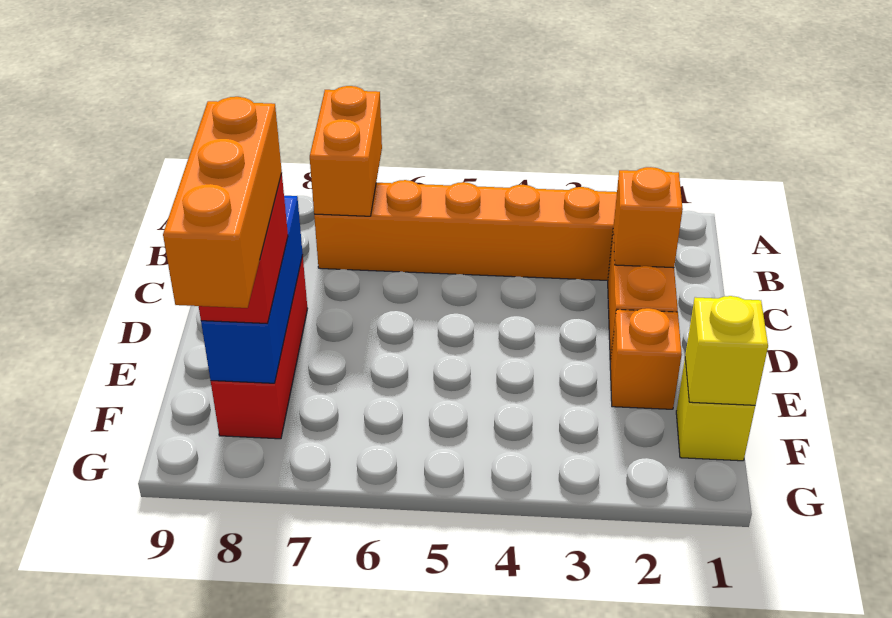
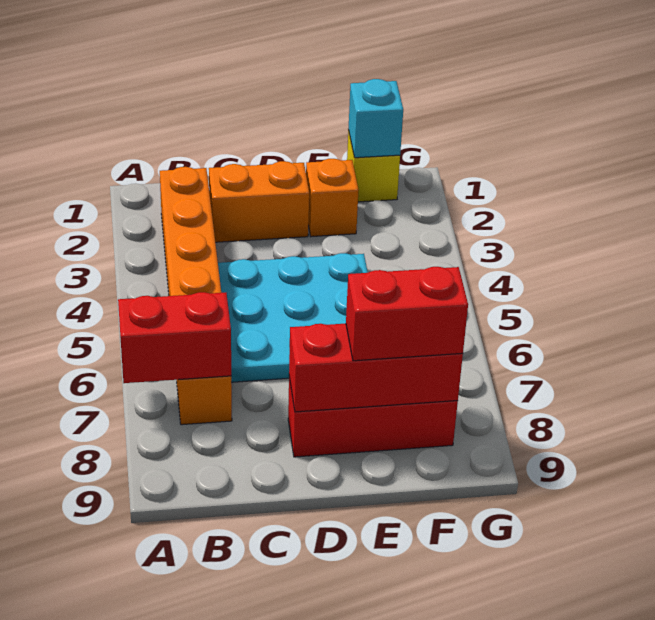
orange brick A7:B7 level 2 -> red brick A7:B7 level 2
orange brick C2 level 2 -> none
none -> cyan plate C4:E6 level 1
blue brick D8:F8 level 2 -> red brick D8:F8 level 2
orange brick E8:G8 level 4 -> none
yellow brick F1 level 2 -> cyan brick F1 level 2

